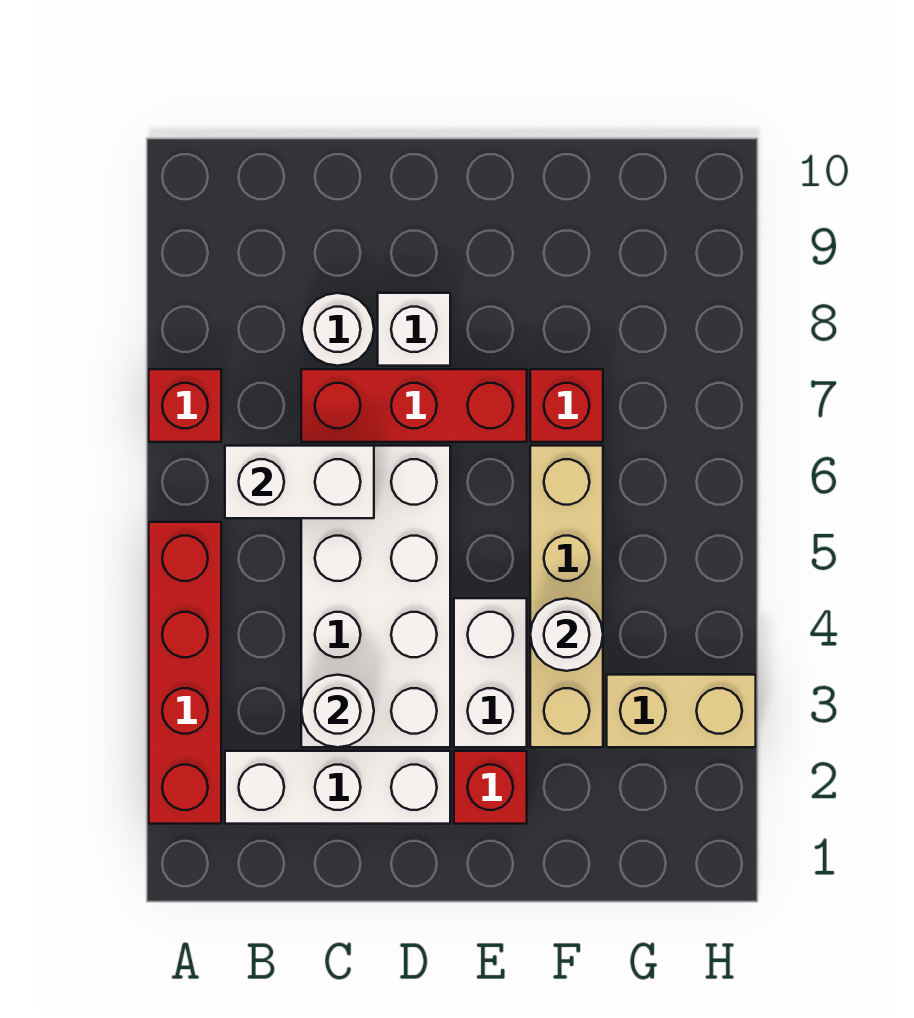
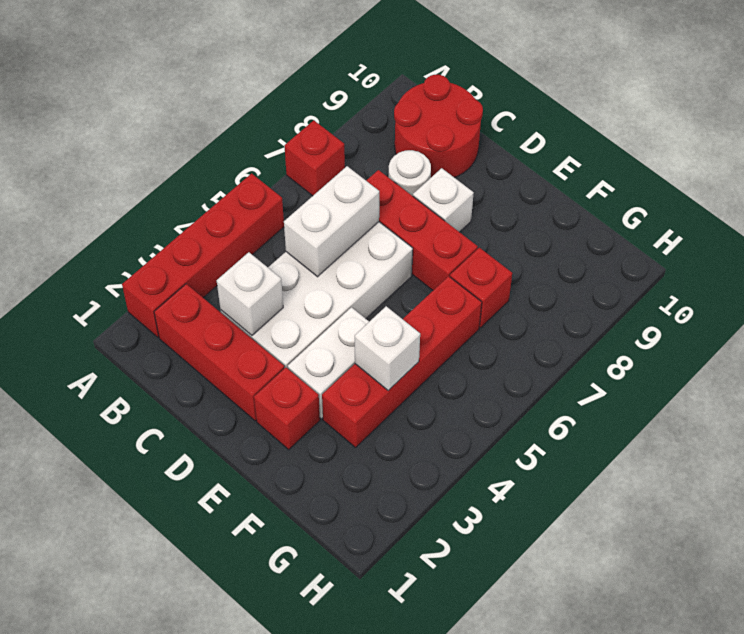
white brick B2:D2 level 1 -> red brick B2:D2 level 1
white brick B6:C6 level 2 -> white brick C5:C6 level 2
none -> red round brick B9:C10 level 1
white round brick C3 level 2 -> white brick C3 level 2
tan brick F3:F6 level 1 -> red brick F3:F6 level 1
white round brick F4 level 2 -> white brick F4 level 2
tan brick G3:H3 level 1 -> none

